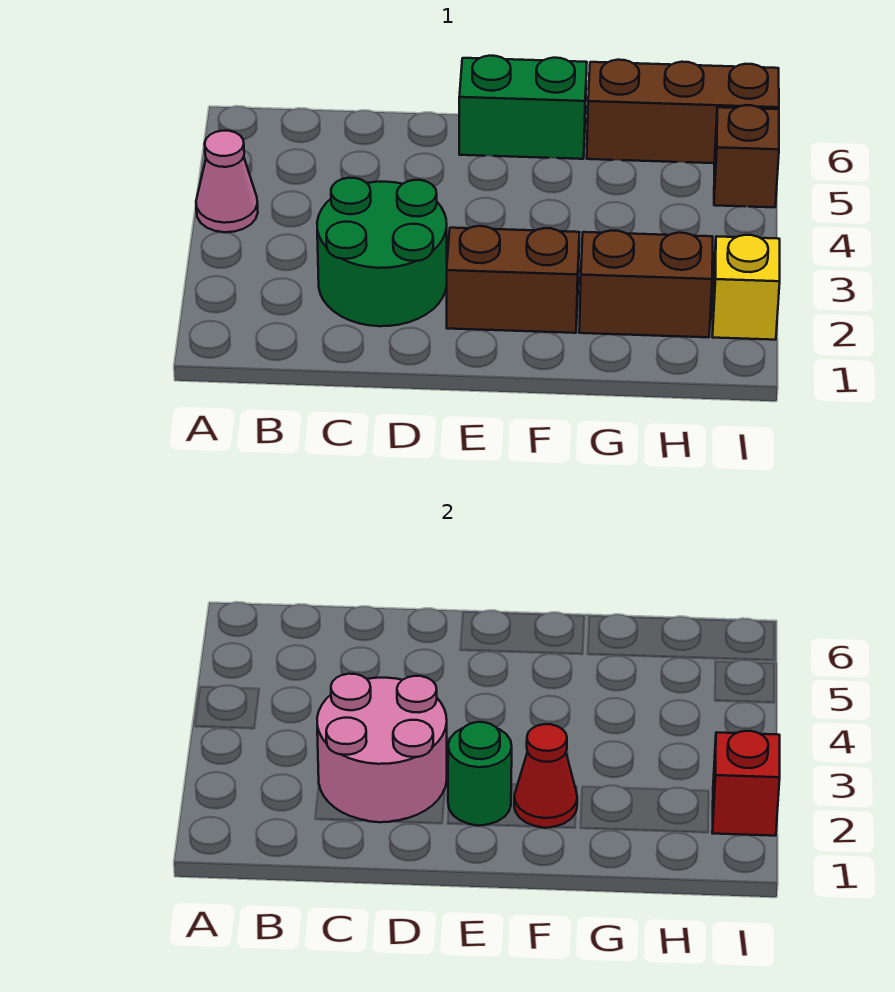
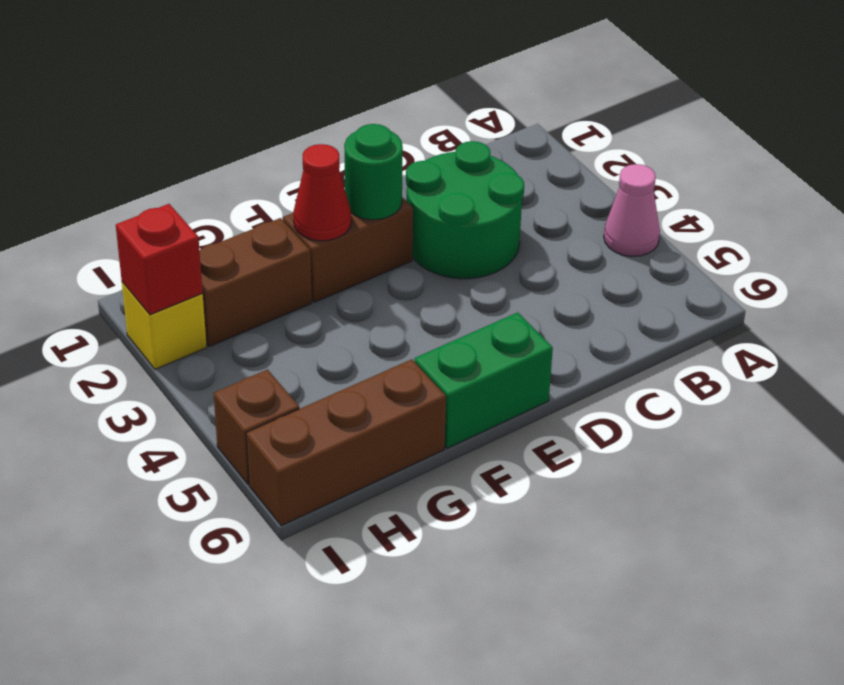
pink round brick C2:D3 level 2 -> none

